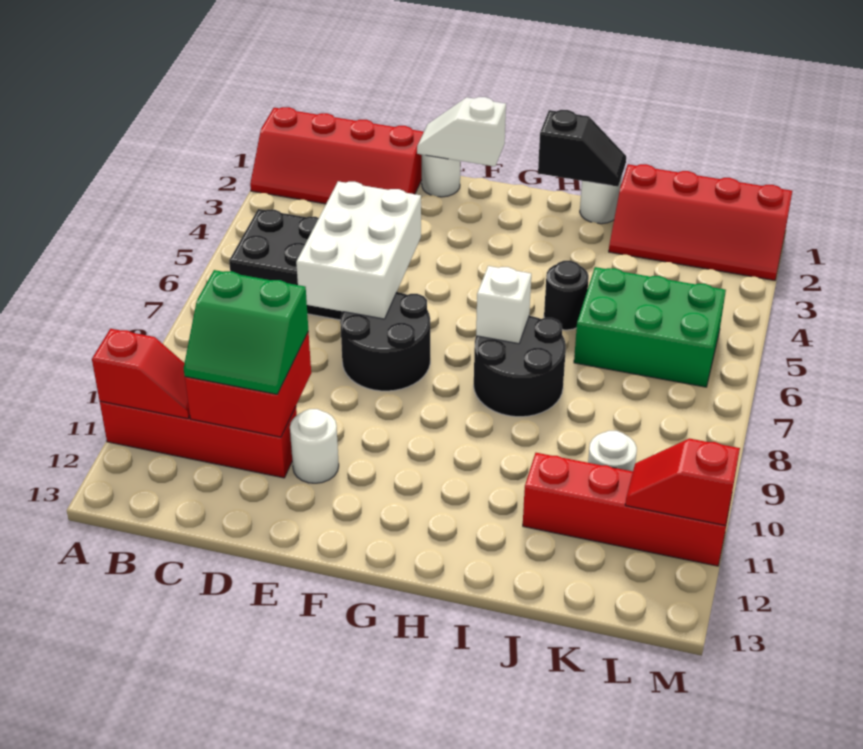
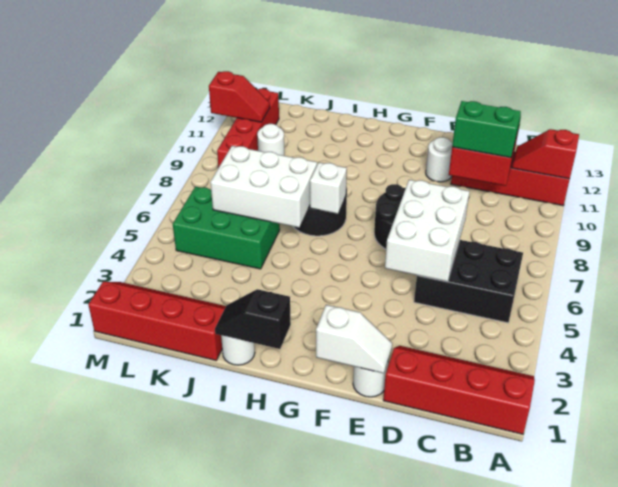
black round brick I5 level 1 -> none
none -> white brick I6:K7 level 2
red brick J11:M11 level 1 -> red brick L9:L12 level 1

